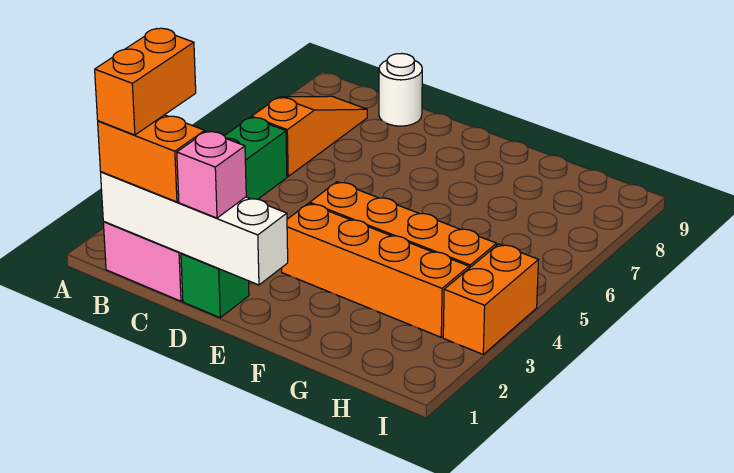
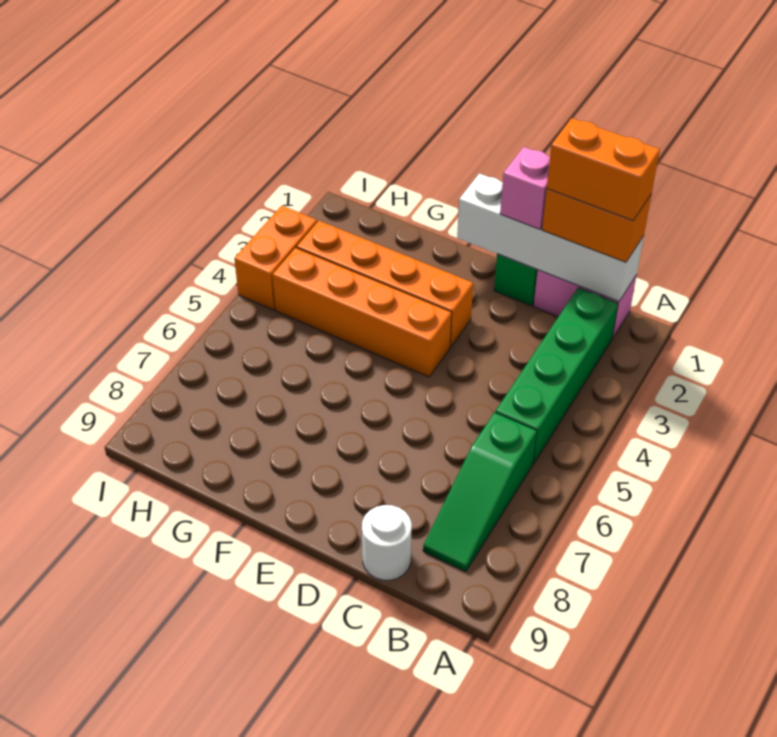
orange brick B1:B2 level 4 -> orange brick B1:C1 level 4
orange slope B6:B8 level 1 top 6 -> green slope B6:B8 level 1 top 6

